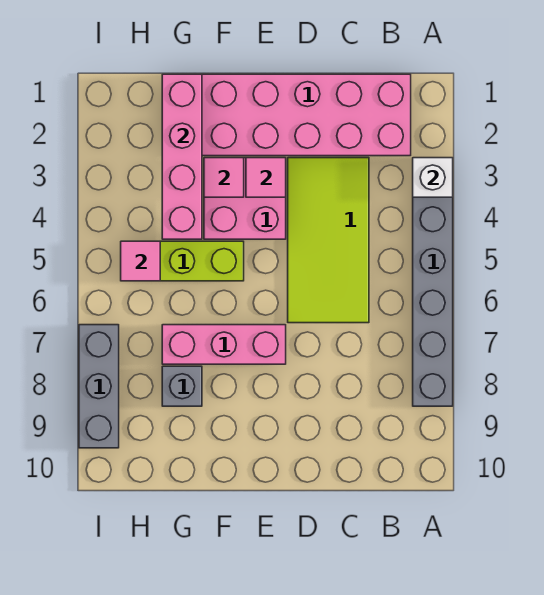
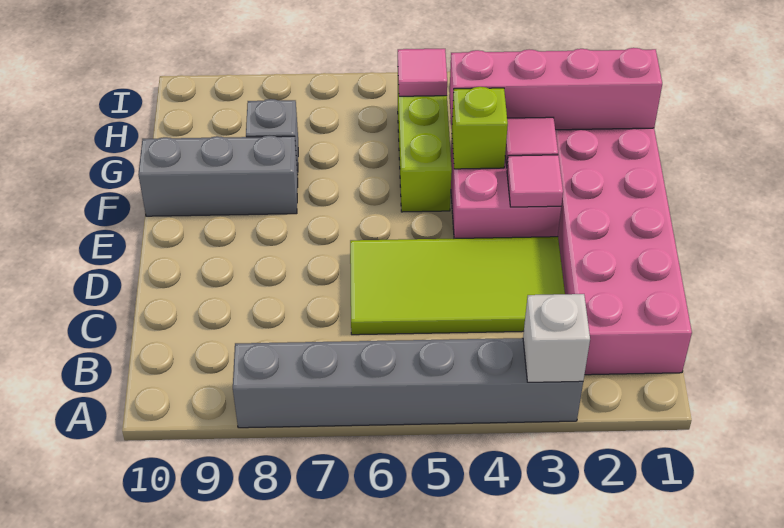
pink brick E7:G7 level 1 -> none
none -> lime brick F4 level 2
grey brick I7:I9 level 1 -> grey brick F8:F10 level 1

